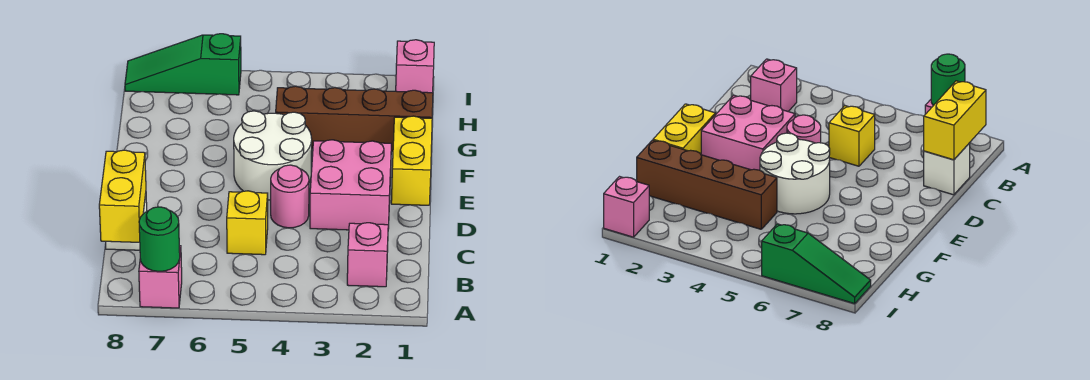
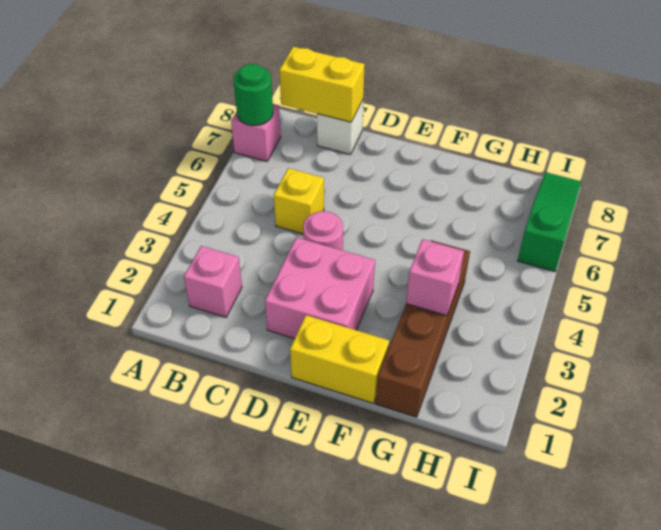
white round brick E4:F5 level 1 -> none
pink brick I1 level 1 -> pink brick G3 level 2

